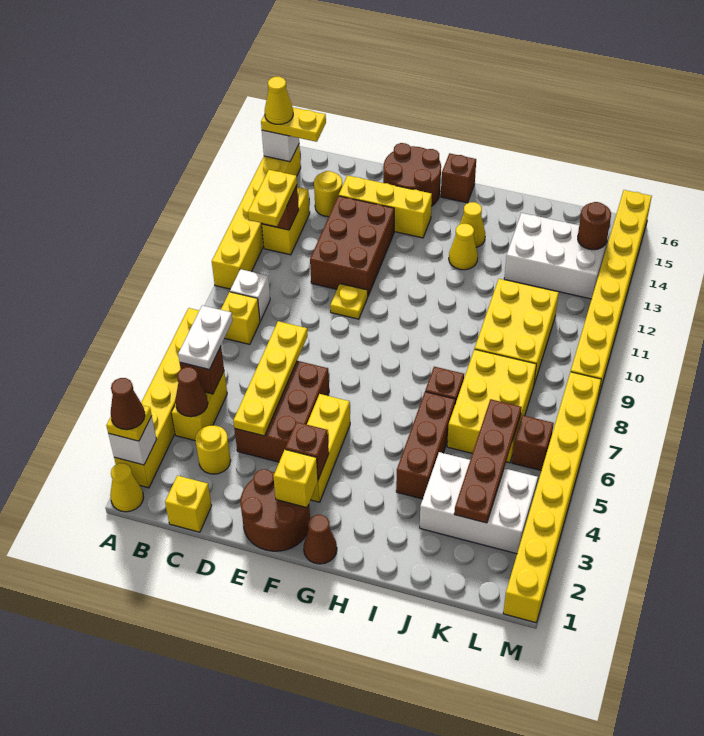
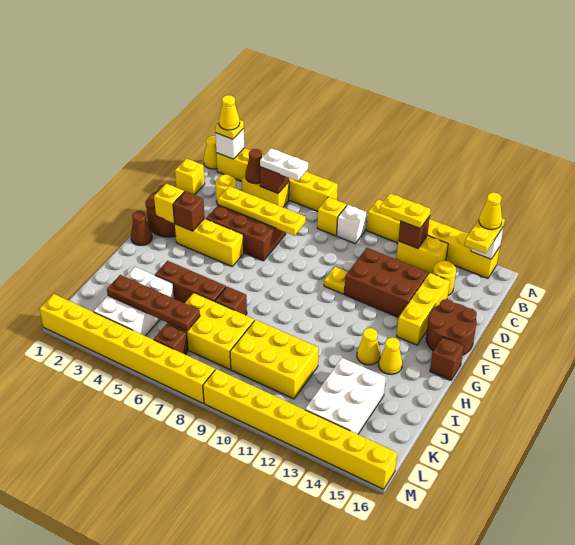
brown cone A2 level 4 -> yellow cone A2 level 4
brown round brick L14 level 2 -> none

